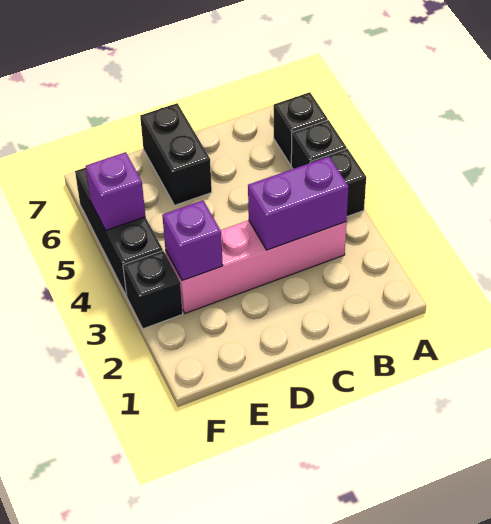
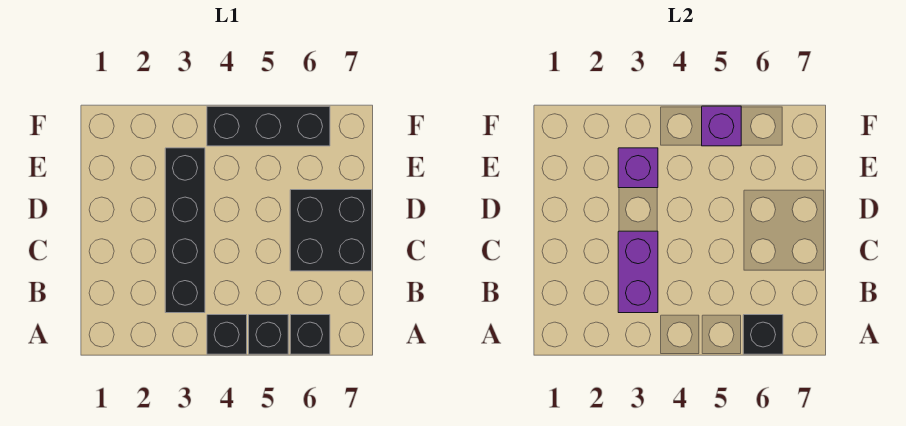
pink brick B3:E3 level 1 -> black brick B3:E3 level 1
black brick D6:D7 level 1 -> black brick C6:D7 level 1
black brick F3 level 1 -> black brick A6 level 2

